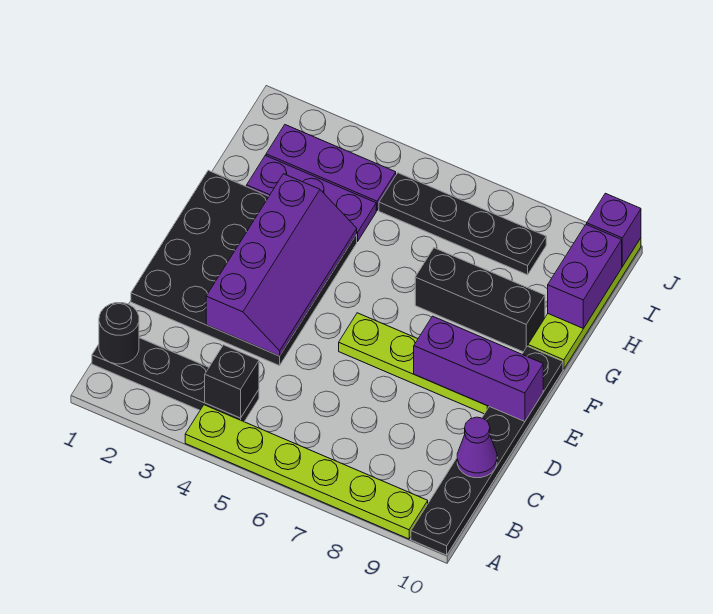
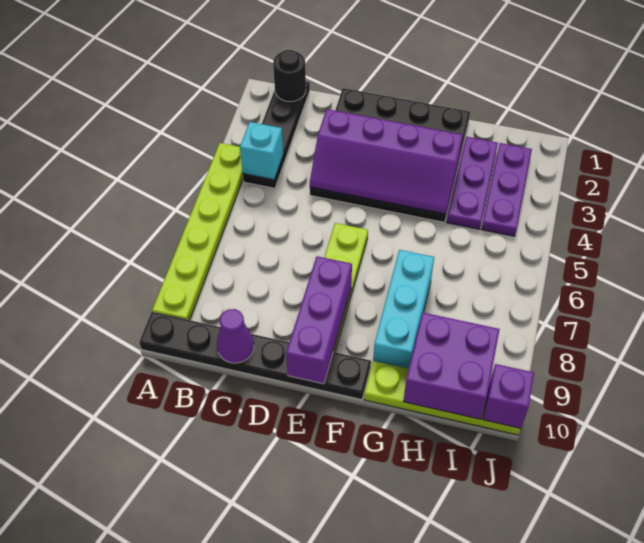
black brick B4 level 2 -> cyan brick B4 level 2
black brick G7:G9 level 1 -> cyan brick G7:G9 level 1
purple brick H10:I10 level 2 -> purple brick H9:I10 level 2
black plate I5:I8 level 1 -> none

